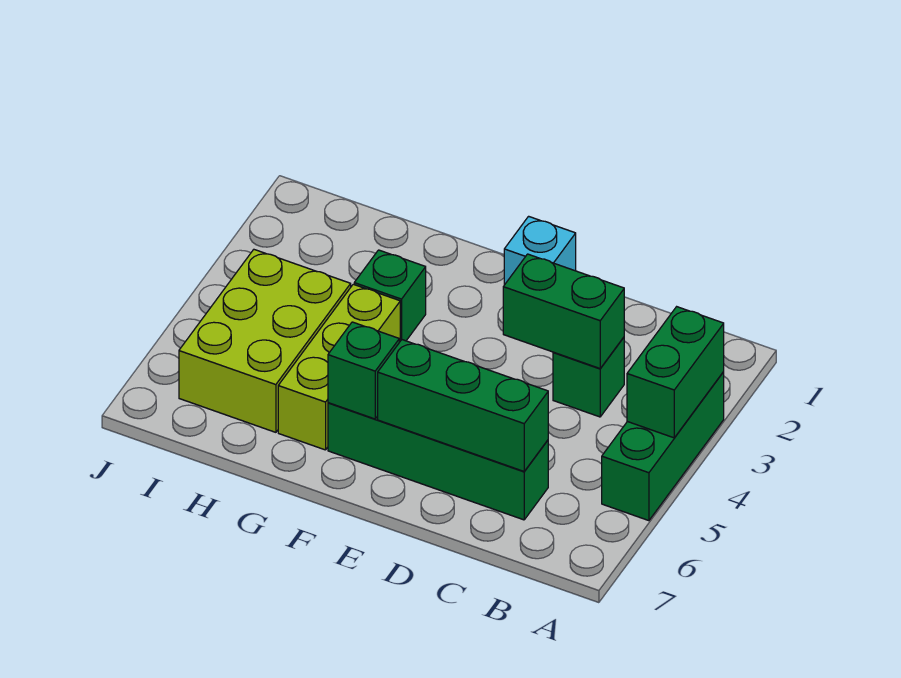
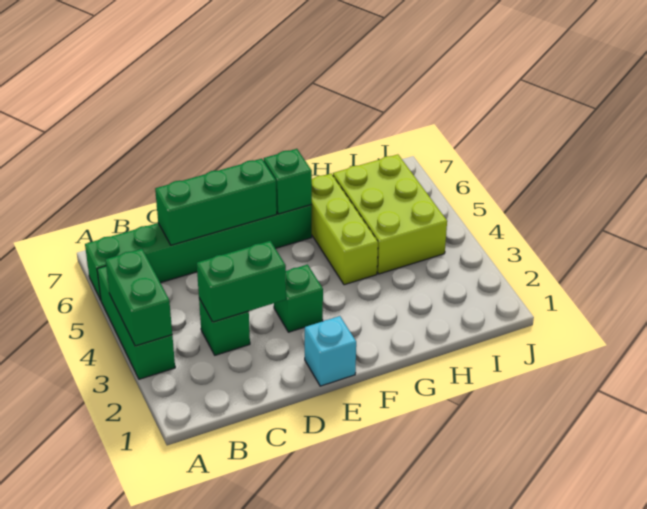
green brick C6:F6 level 1 -> green brick A6:F6 level 1
green brick G3 level 1 -> green brick E3 level 1

